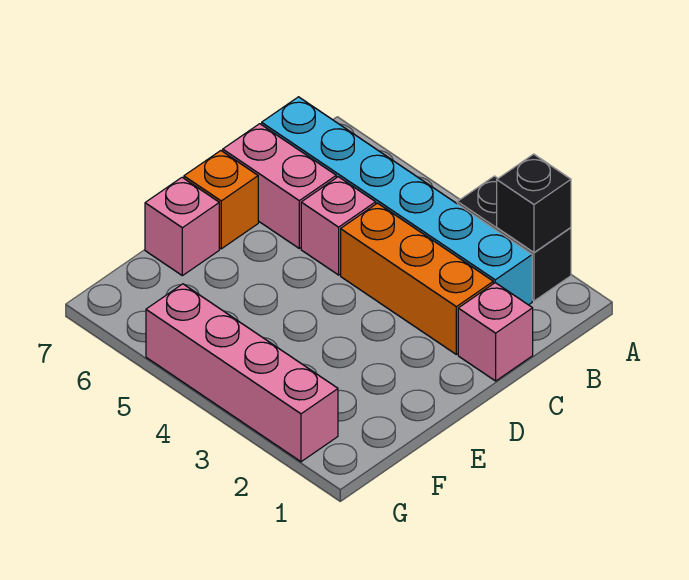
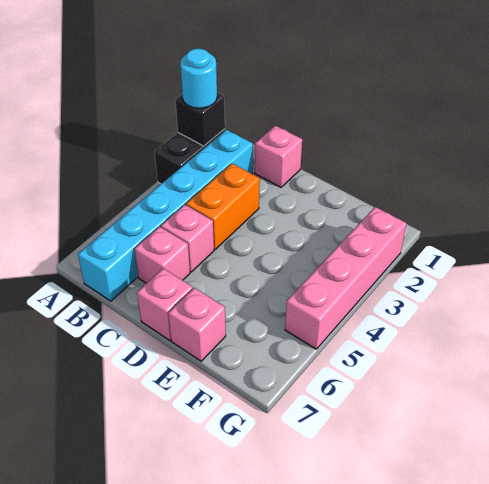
none -> cyan round brick A2 level 3
orange brick C2:C4 level 1 -> orange brick C3:C4 level 1
pink brick C6:C7 level 1 -> pink brick C6 level 1
orange brick D7 level 1 -> pink brick D7 level 1

